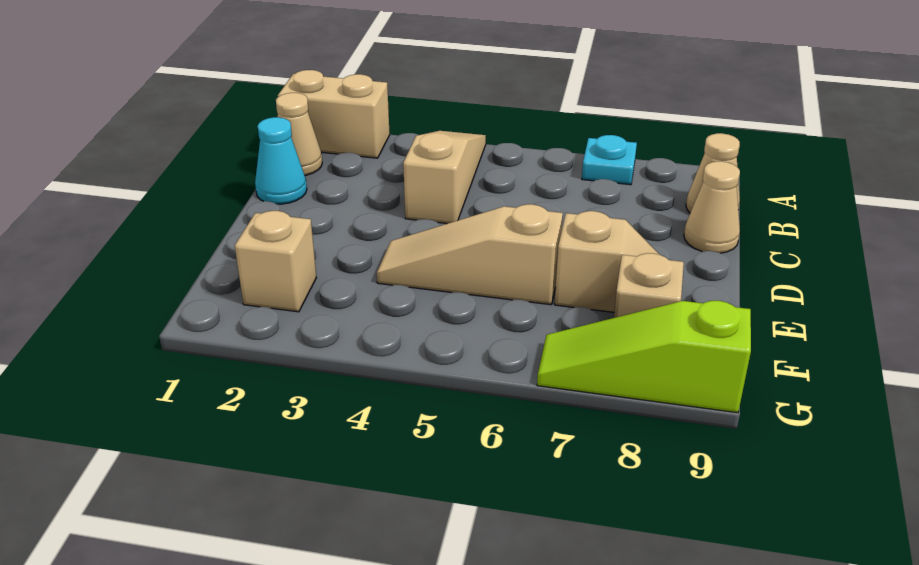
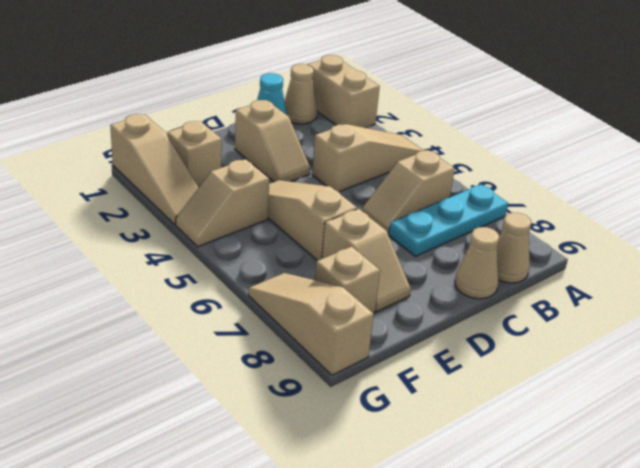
cyan plate A7 level 1 -> cyan plate A7:C7 level 1
none -> tan slope B6:C6 level 1 top B
none -> tan slope D2:D3 level 1 top 2
none -> tan slope F4:G4 level 1 top F
none -> tan slope G1:G3 level 1 top 1
lime slope G7:G9 level 1 top 9 -> tan slope G7:G9 level 1 top 9

